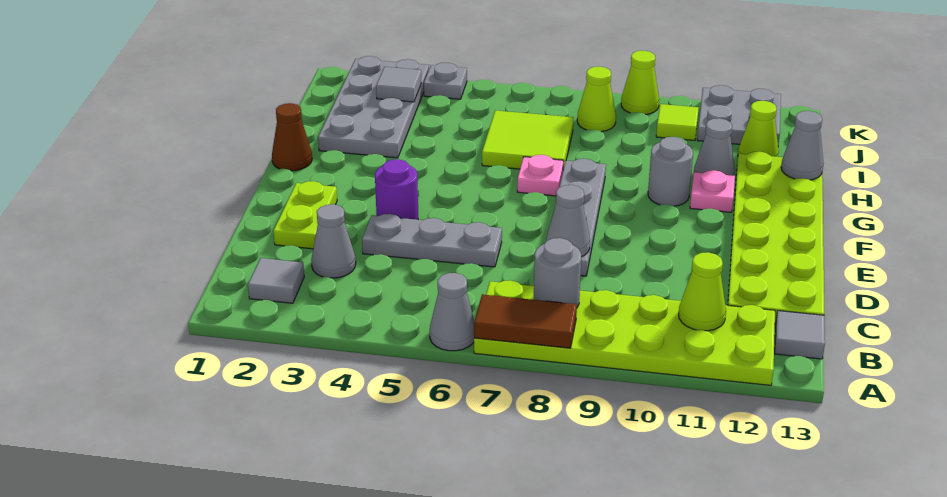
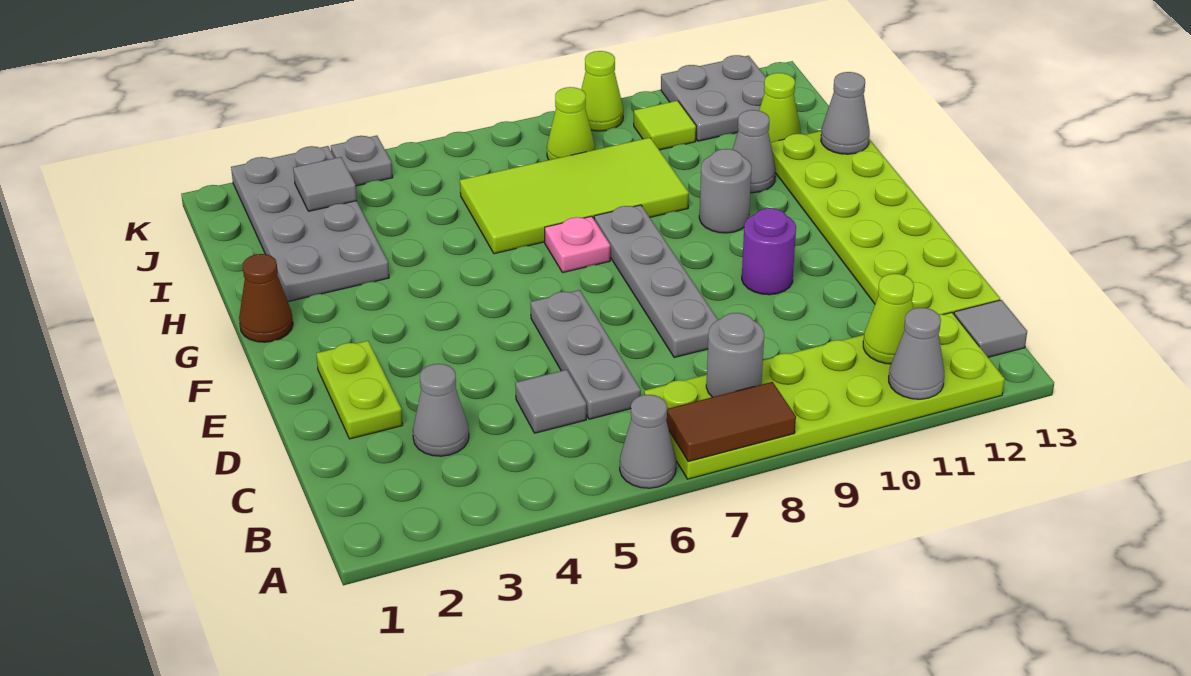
grey tile B2 level 1 -> grey tile C5 level 1
grey plate D4:D6 level 1 -> grey plate C6:E6 level 1
grey cone D8 level 2 -> grey cone A11 level 2
purple round brick E4 level 1 -> purple round brick E10 level 1
pink plate G11 level 1 -> none
lime tile H6:I7 level 1 -> lime tile H6:I9 level 1

